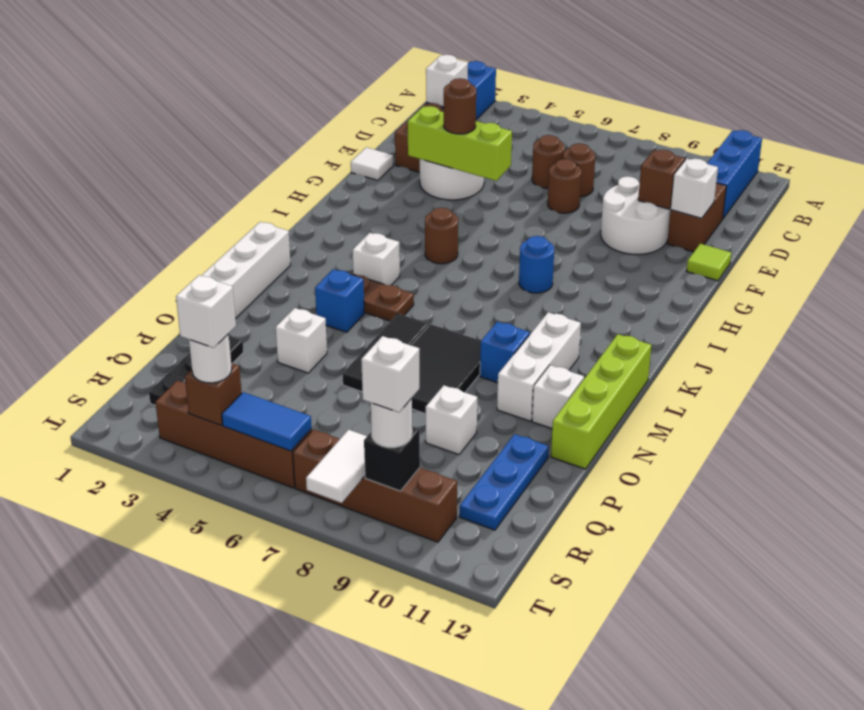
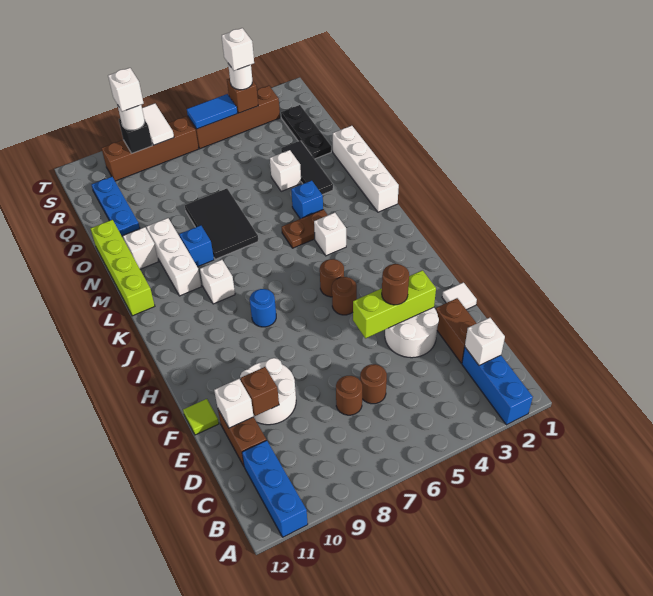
brown round brick E7 level 1 -> brown round brick H5 level 1
black tile M6:O6 level 1 -> black tile N3:P3 level 1
white brick P9 level 1 -> white brick K9 level 1

